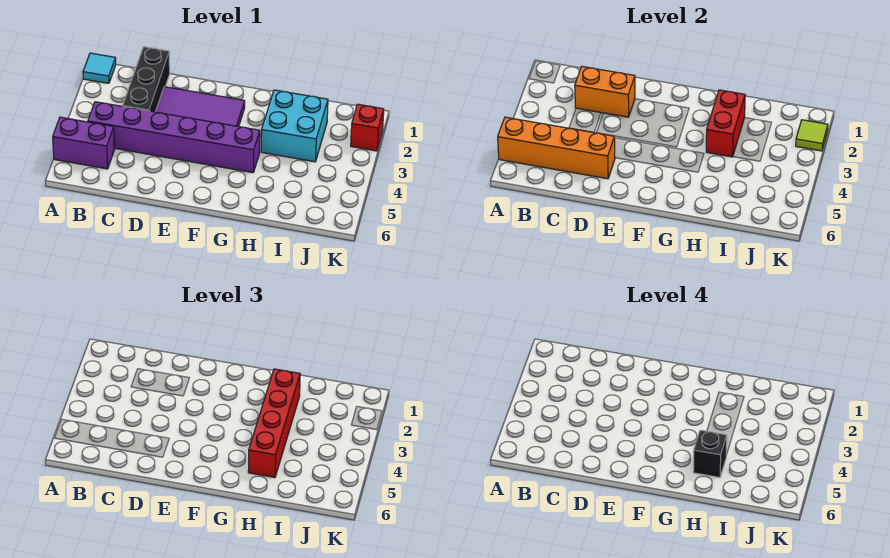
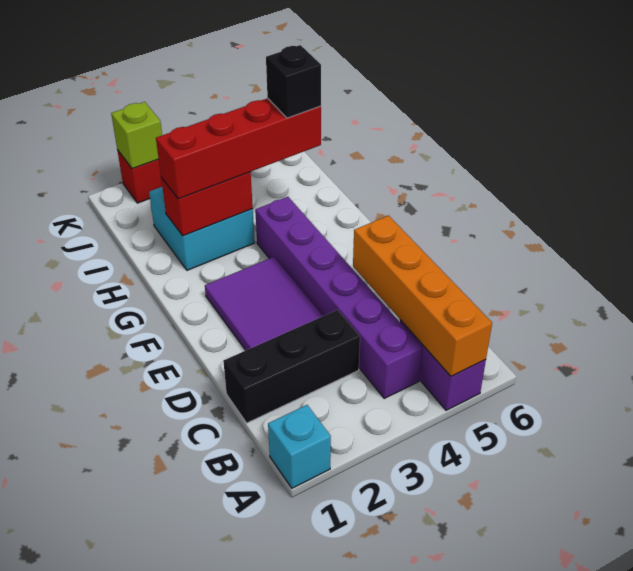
cyan tile A1 level 1 -> cyan brick A1 level 1
orange brick C2:D2 level 2 -> none
lime tile K2 level 2 -> lime brick K2 level 2

